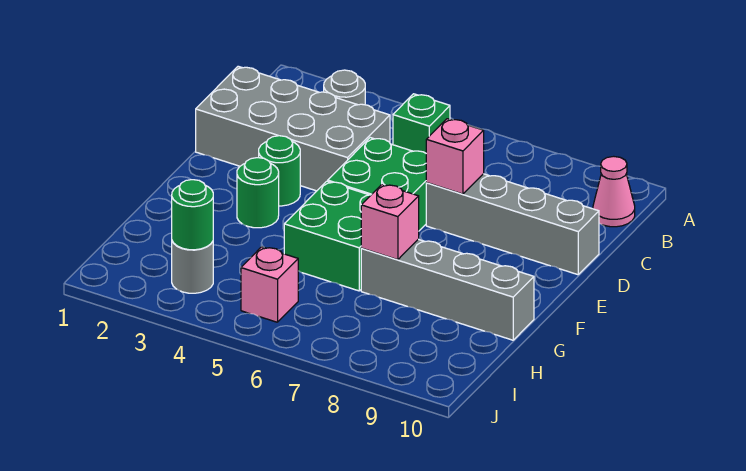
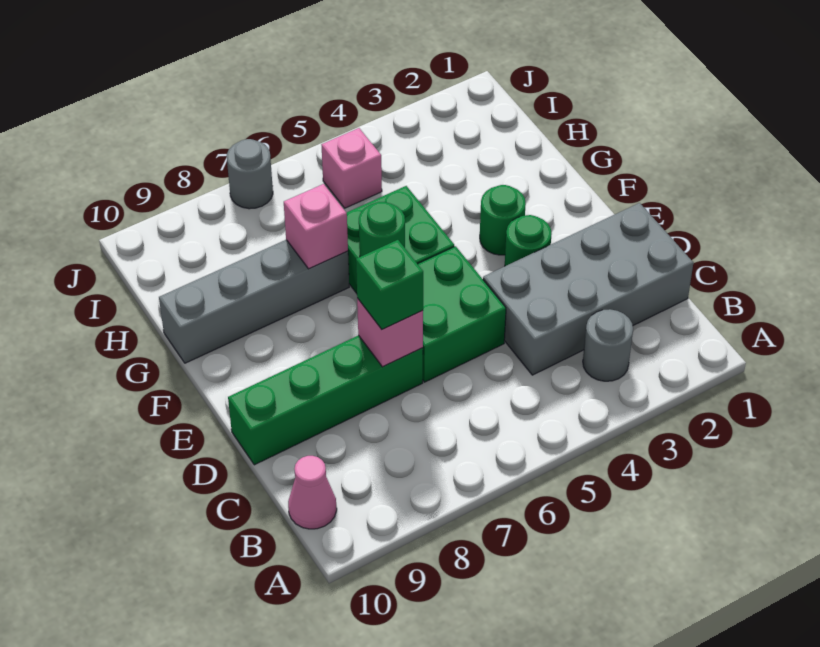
green brick B5 level 1 -> green brick D7 level 3
grey brick D7:D10 level 1 -> green brick D7:D10 level 1
grey round brick I3 level 1 -> grey round brick J7 level 1
green round brick I3 level 2 -> green round brick F6 level 2

